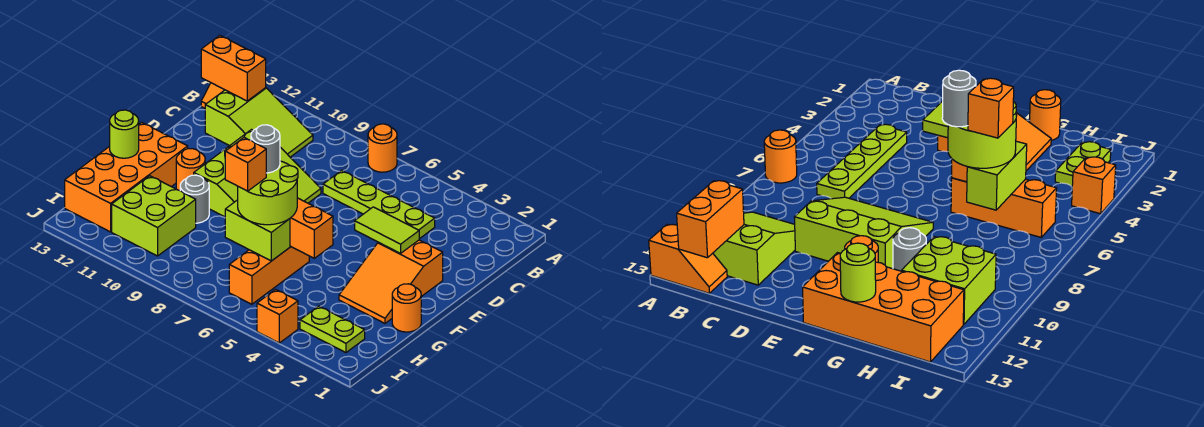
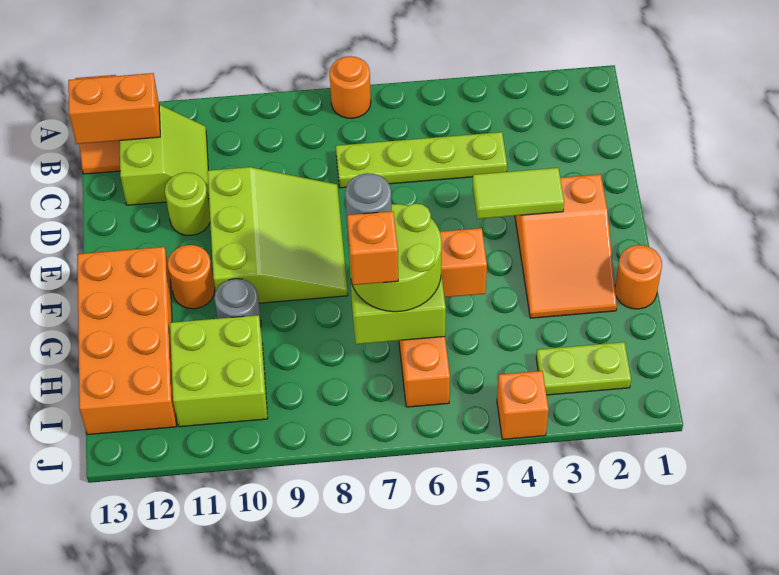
lime slope B10:C12 level 1 top 12 -> lime slope B11:C12 level 1 top 12
lime round brick G13 level 2 -> lime round brick D11 level 1

